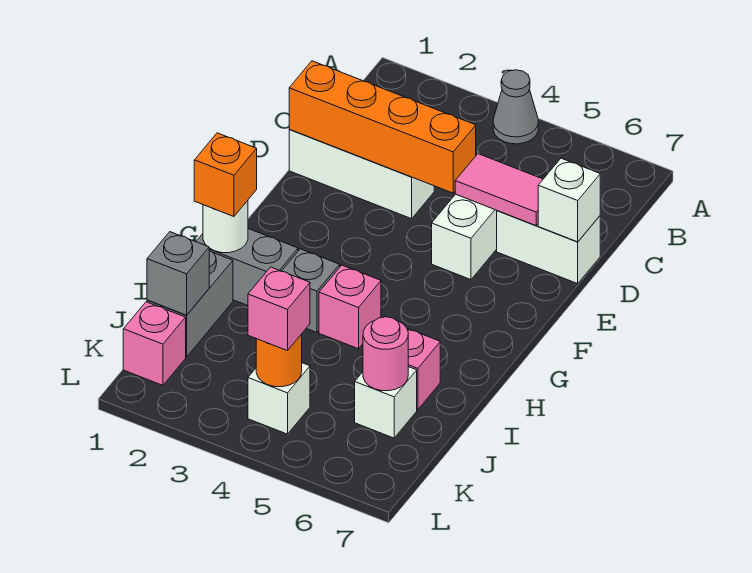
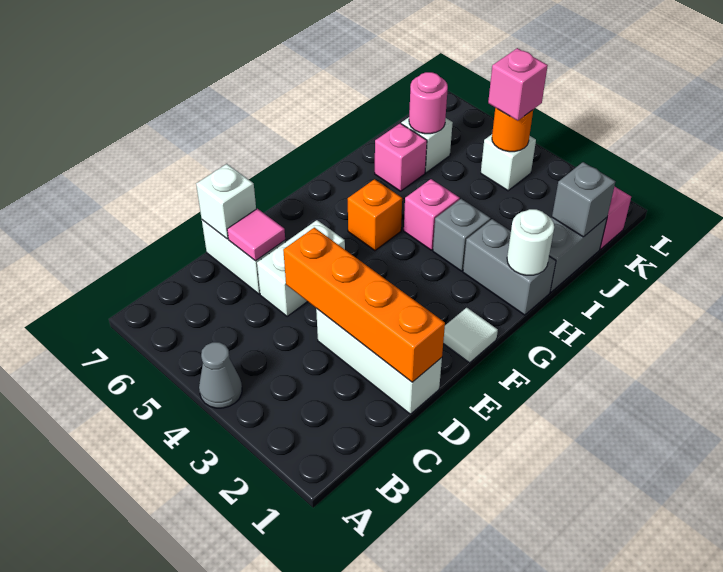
pink tile D5:D6 level 2 -> pink tile D6 level 2
none -> white tile F1 level 1
orange brick H1 level 3 -> orange brick G5 level 1

